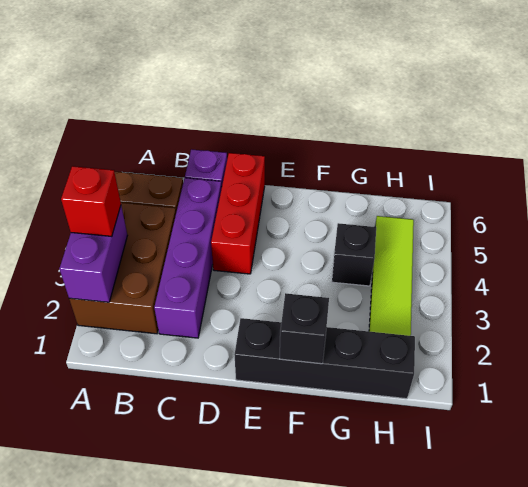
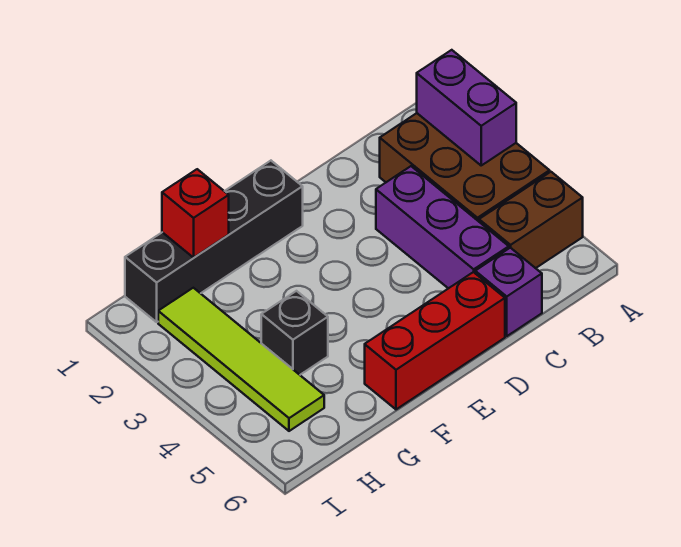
red brick A3 level 3 -> red brick G1 level 2
purple brick C2:C5 level 1 -> purple brick C3:C5 level 1
red brick D4:D6 level 1 -> red brick D6:F6 level 1
black brick F1 level 2 -> none

